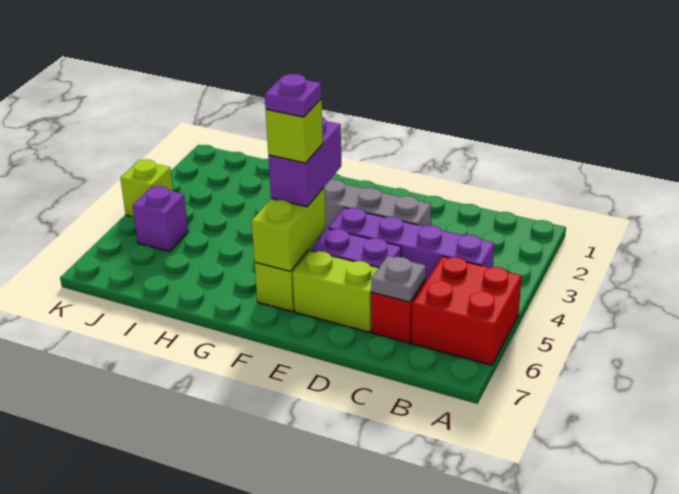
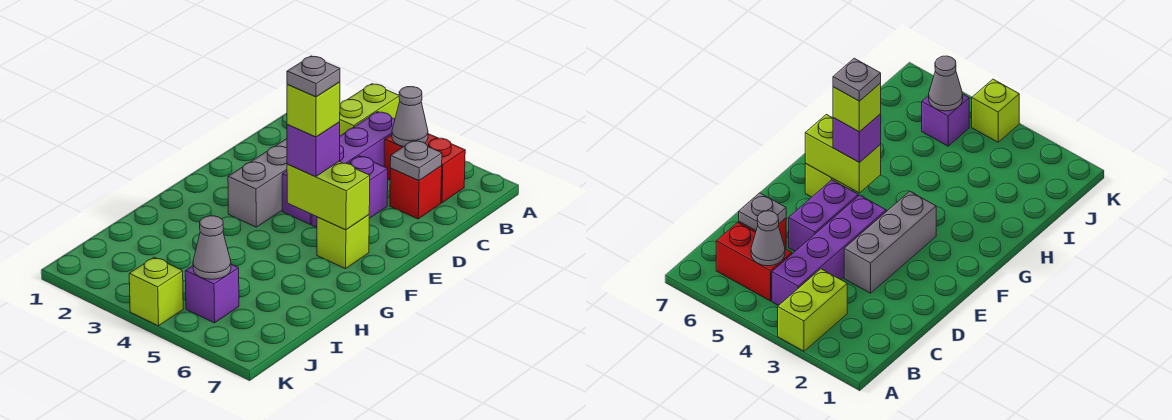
red brick A5:B6 level 1 -> red brick B5:B6 level 1
none -> grey cone B5 level 2
lime brick D6:E6 level 1 -> lime brick A3:B3 level 1
purple brick F4:F5 level 3 -> purple brick F5 level 3
purple plate F5 level 5 -> grey plate F5 level 5
none -> grey cone J5 level 2

